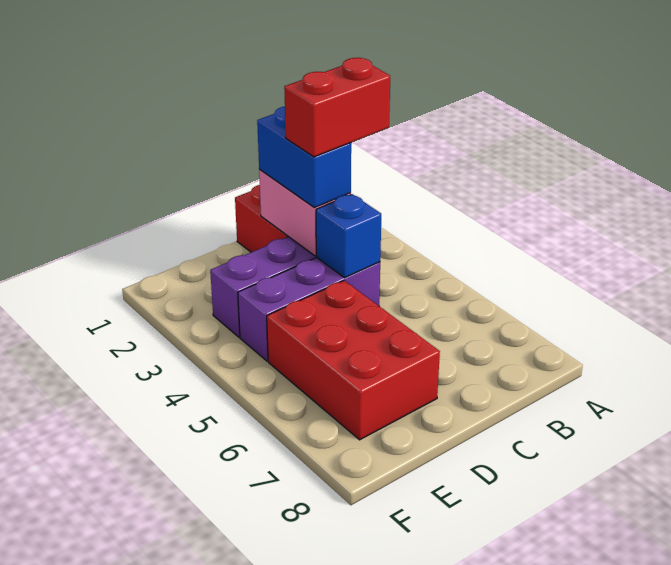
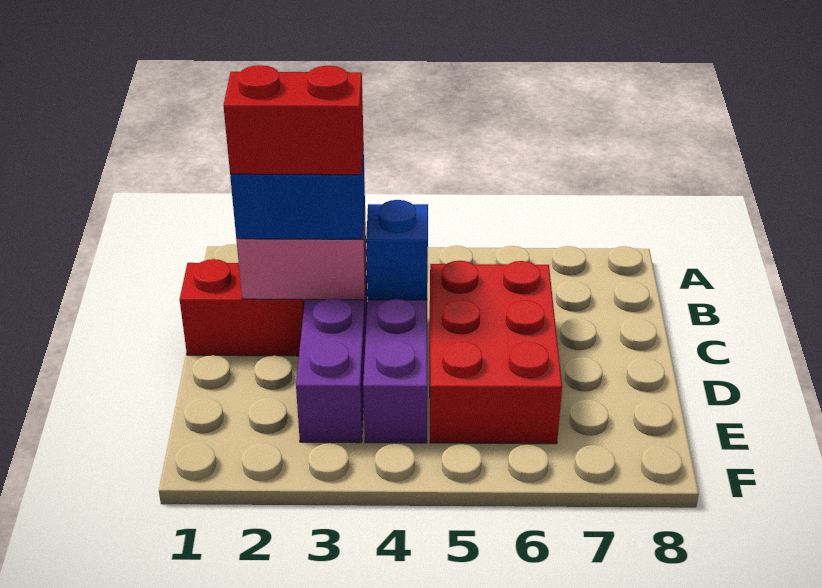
red brick B3:C3 level 4 -> red brick C2:C3 level 4
red brick D5:E7 level 1 -> red brick C5:E6 level 1

